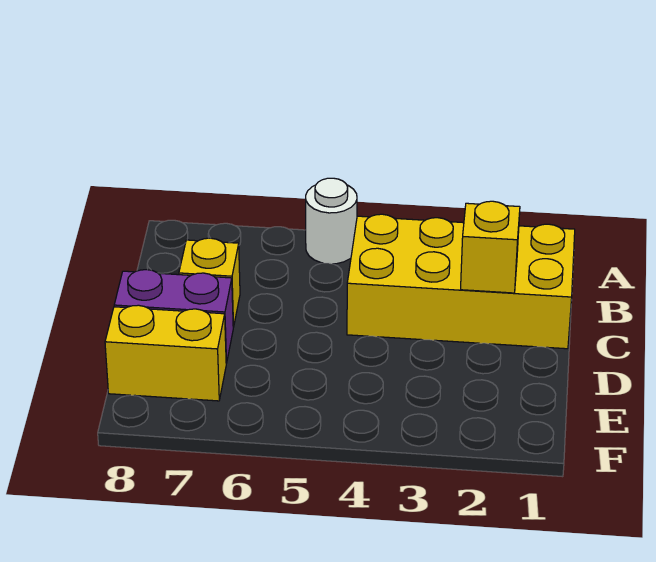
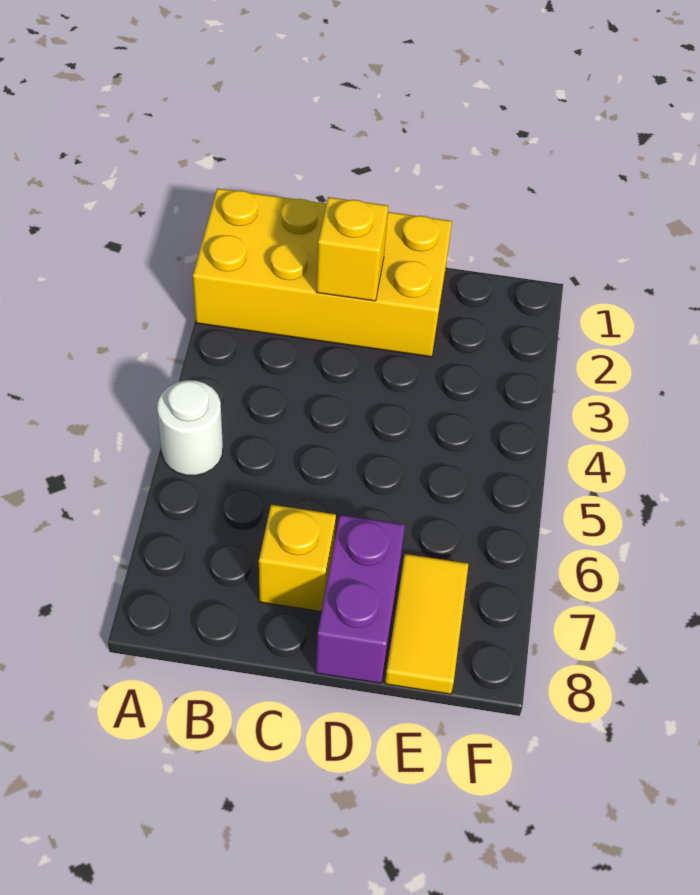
yellow brick B1:C4 level 1 -> yellow brick A1:D2 level 1
yellow brick E7:E8 level 1 -> yellow tile E7:E8 level 1

